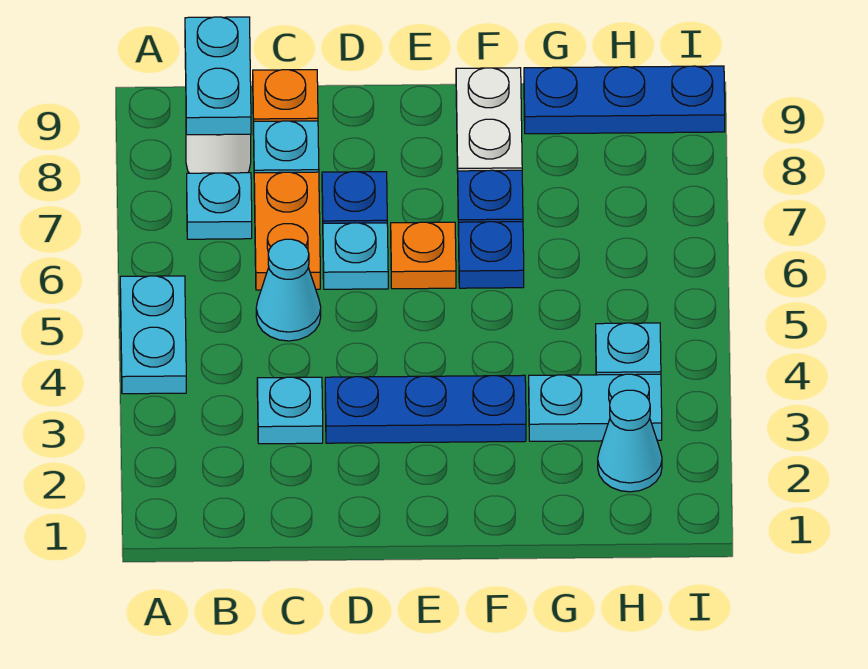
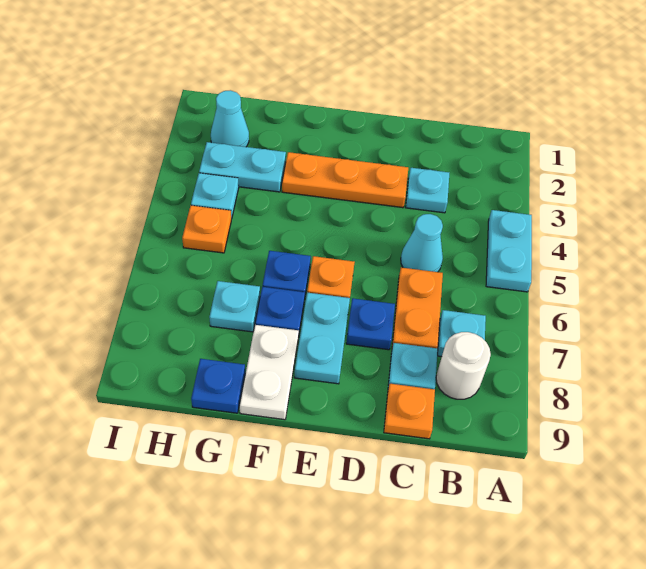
cyan plate B8:B9 level 2 -> cyan plate E7:E8 level 1
blue plate D3:F3 level 1 -> orange plate D3:F3 level 1
cyan plate D6 level 1 -> cyan plate G7 level 1
blue plate G9:I9 level 1 -> blue plate G9 level 1
none -> orange plate H5 level 1

